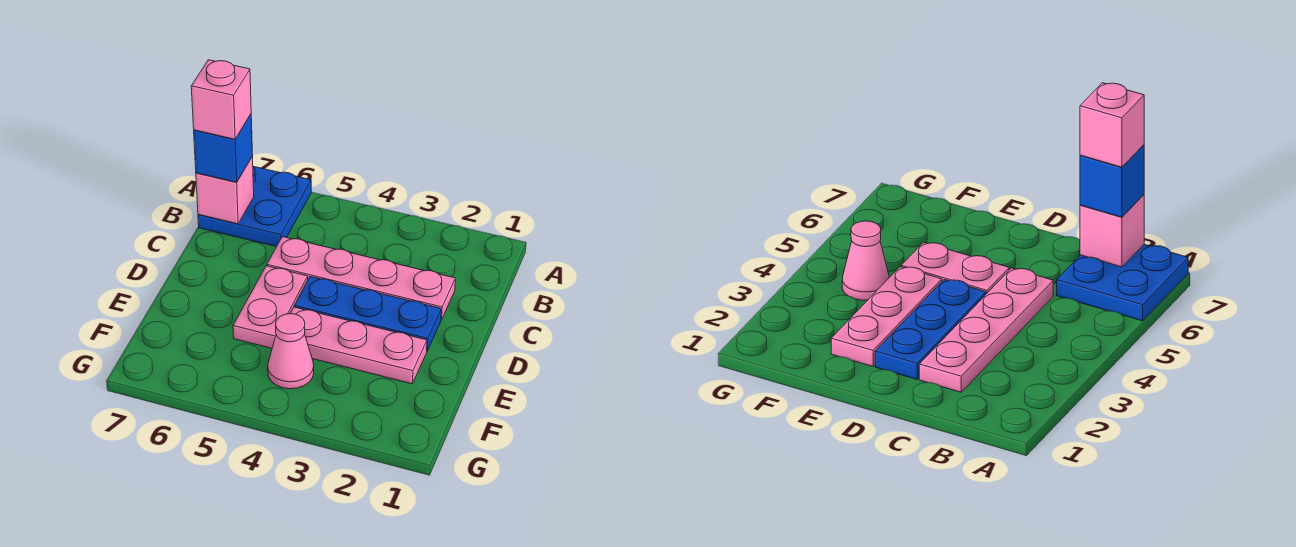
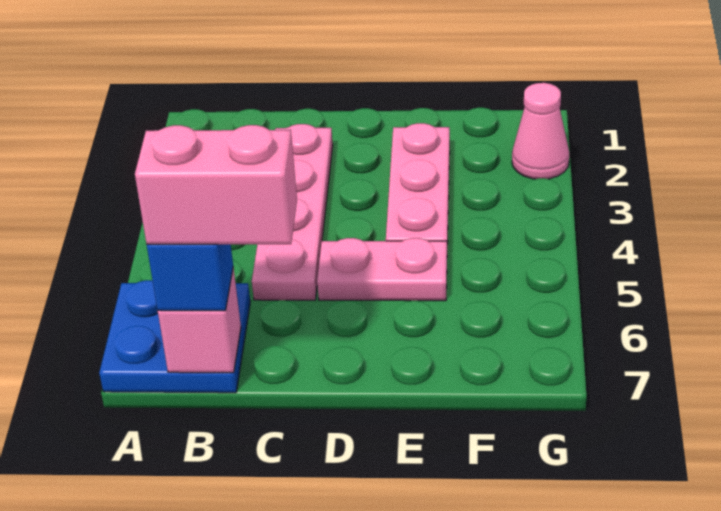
pink brick B7 level 4 -> pink brick B7:C7 level 4
blue plate D2:D4 level 1 -> none
pink cone F4 level 1 -> pink cone G2 level 1

